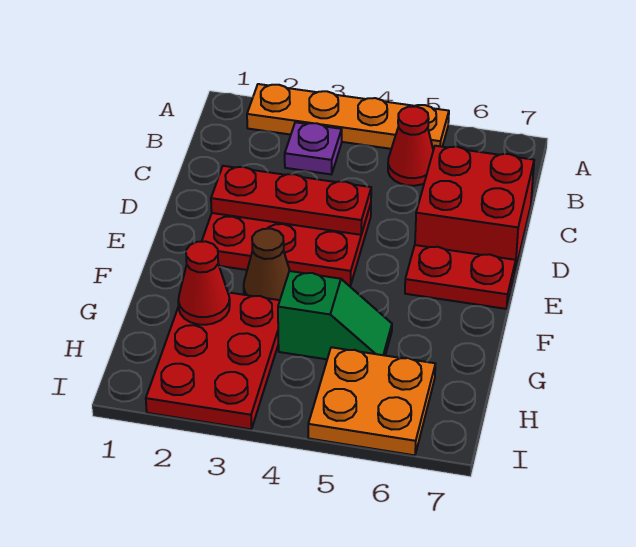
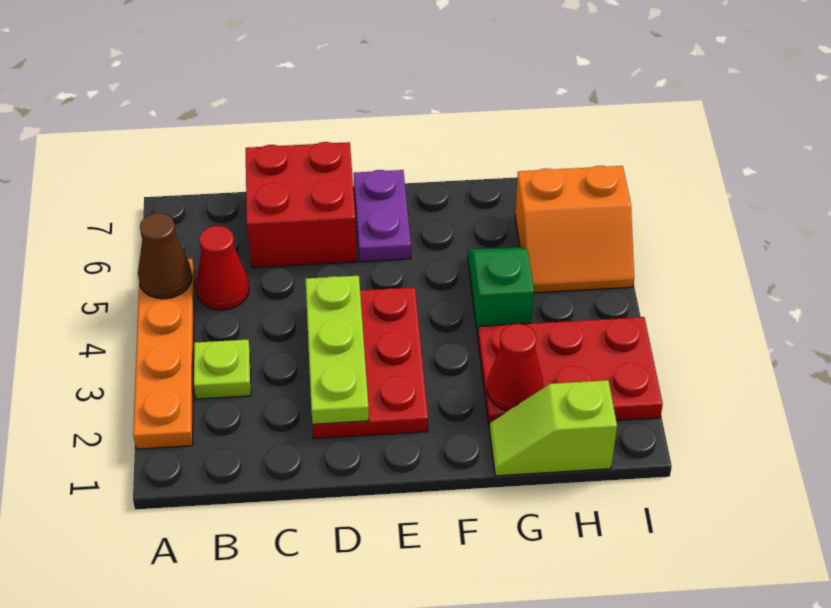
purple plate B3 level 1 -> lime plate B3 level 1
red plate D2:D4 level 2 -> lime plate D2:D4 level 2
red plate E6:E7 level 1 -> purple plate E6:E7 level 1
brown cone F3 level 1 -> brown cone A5 level 2
none -> lime slope G1:H1 level 1 top H
orange plate H5:I6 level 1 -> orange slope H5:I6 level 1 top 6

